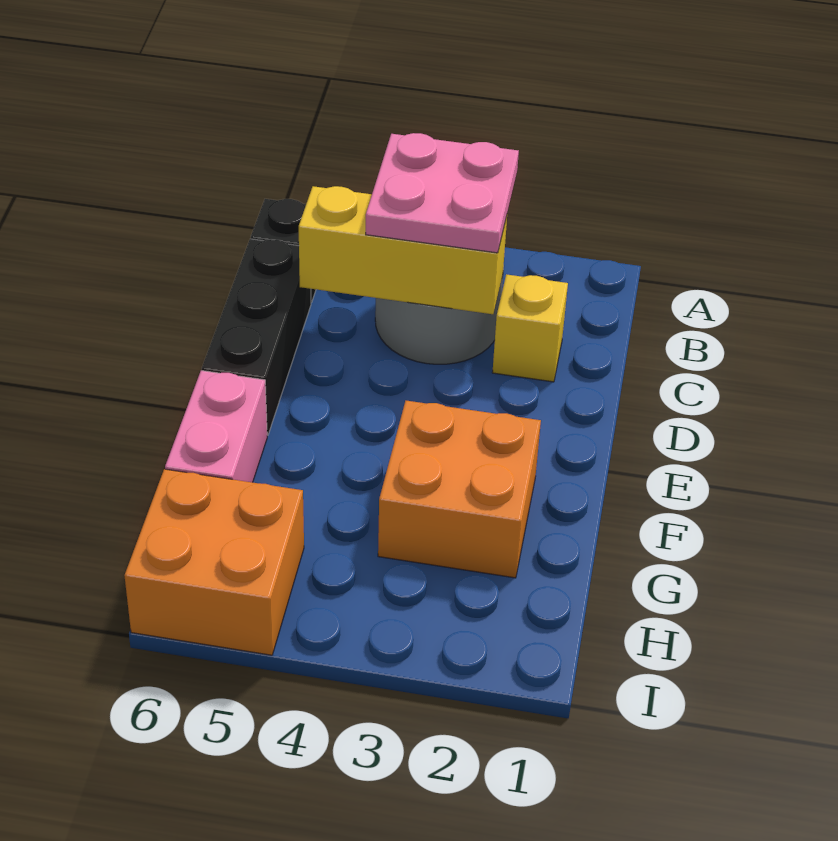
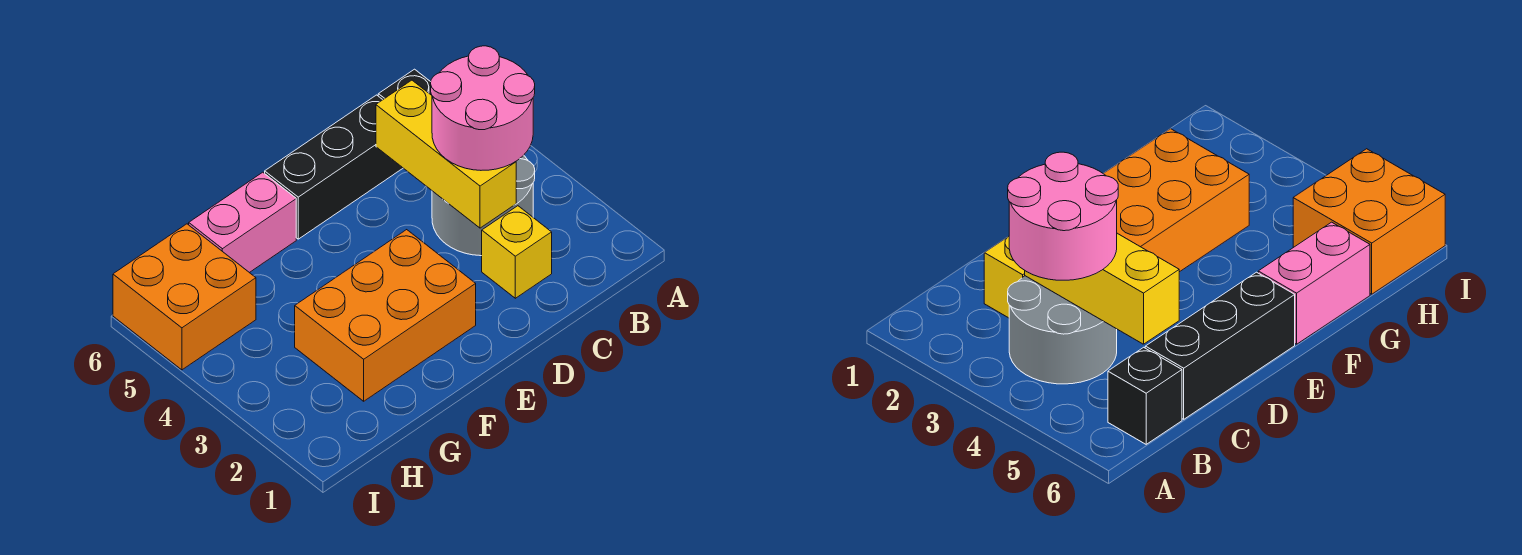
pink plate B3:C4 level 3 -> pink round brick B3:C4 level 3
orange brick F2:G3 level 1 -> orange brick E2:G3 level 1

